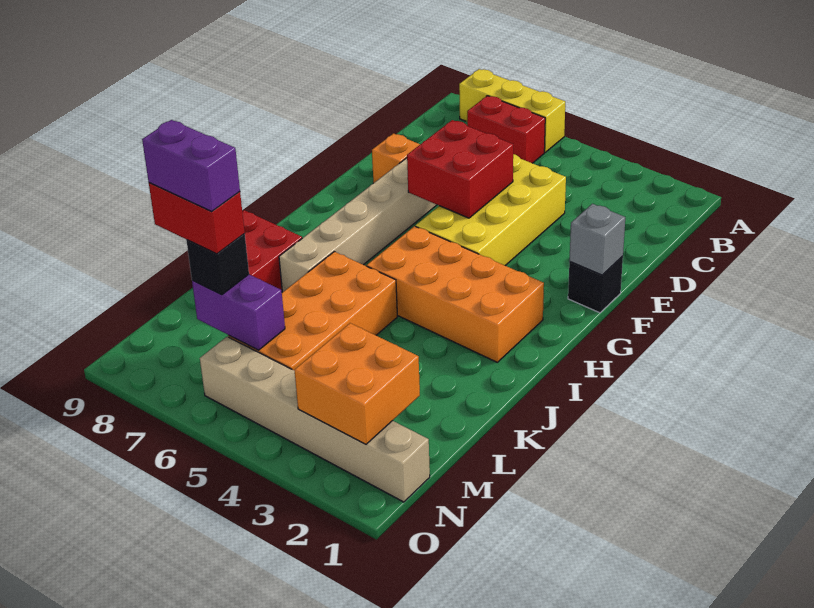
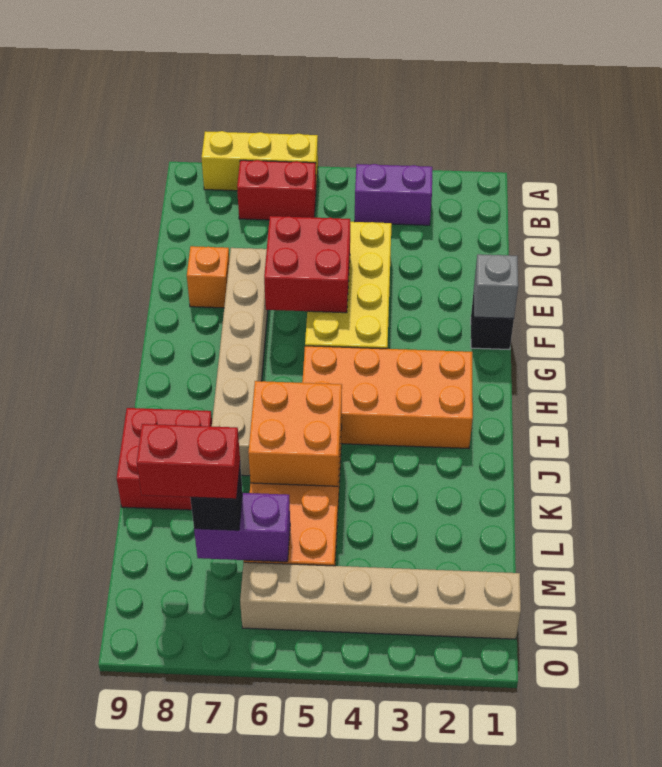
orange brick M2:N3 level 2 -> orange brick J5:K6 level 2
purple brick M7:M8 level 5 -> purple brick B3:B4 level 1

